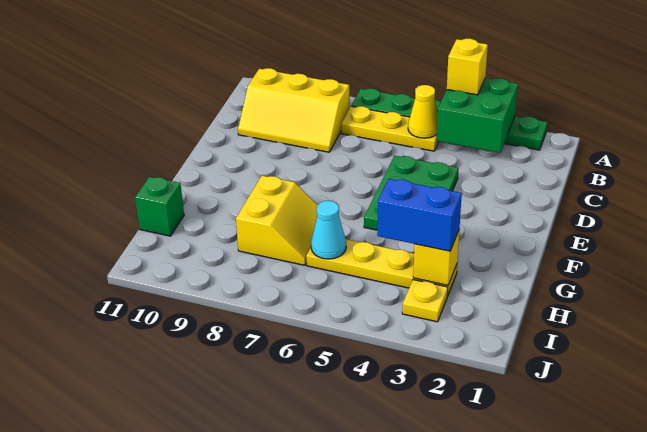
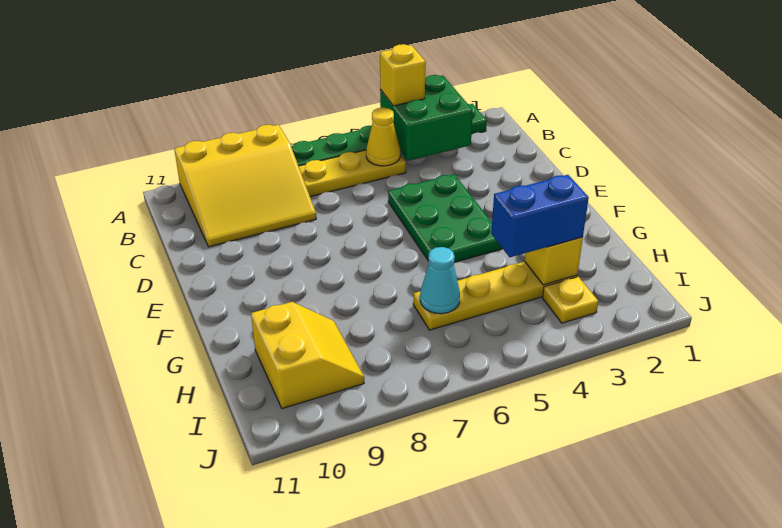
yellow slope B8:C10 level 1 top B -> yellow slope A8:C10 level 1 top A
yellow slope G7:H8 level 1 top 8 -> yellow slope H9:I10 level 1 top 10
green brick H11 level 1 -> none

